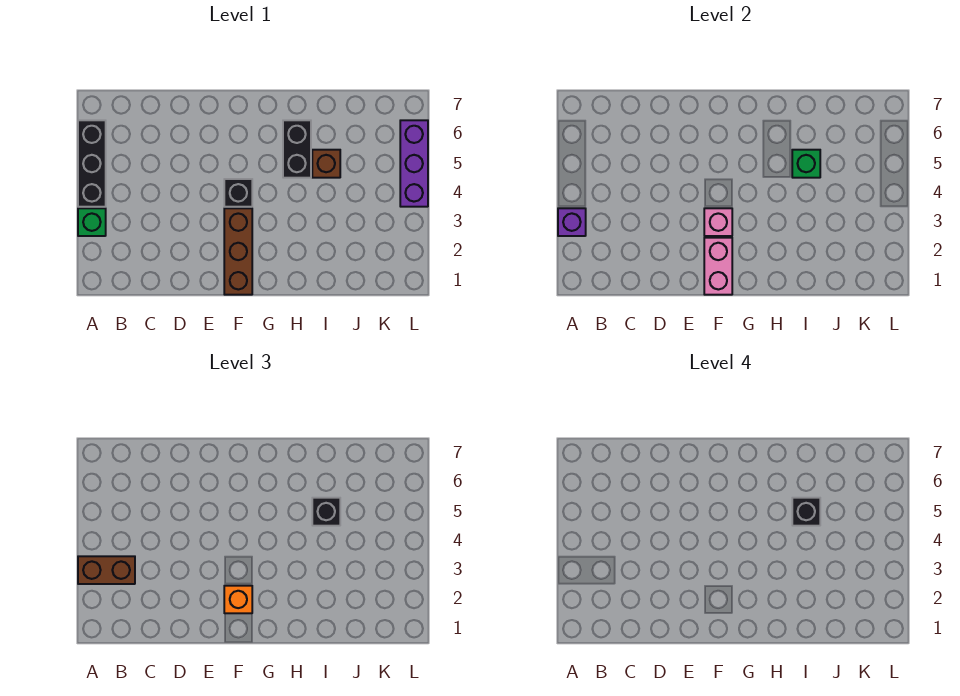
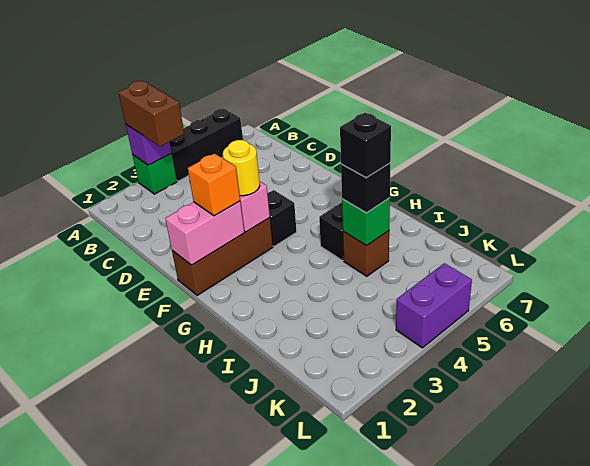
none -> yellow round brick F3 level 3
purple brick L4:L6 level 1 -> purple brick L4:L5 level 1

